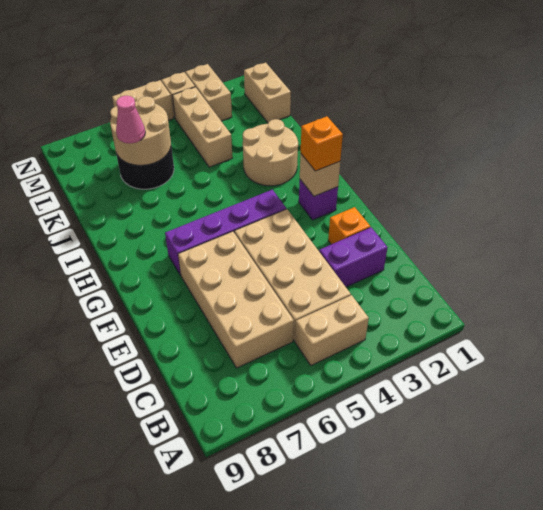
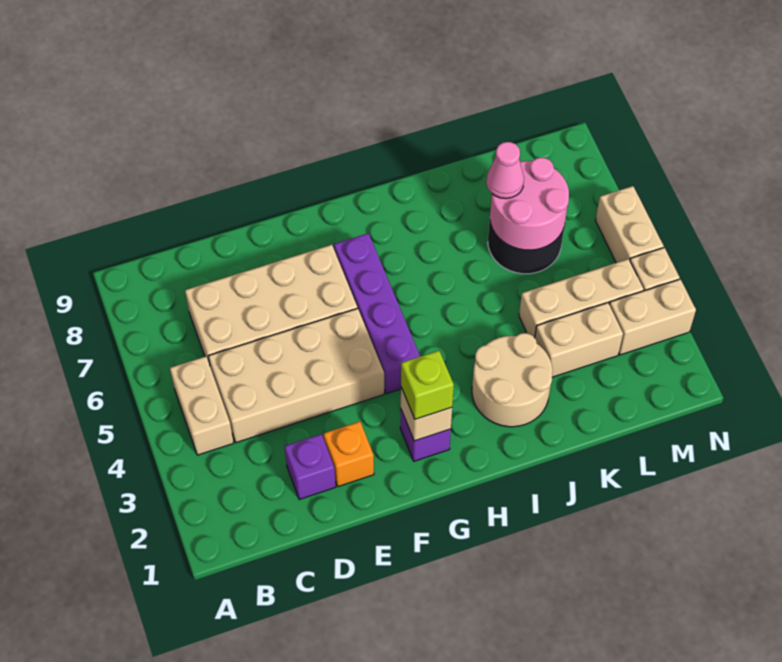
purple brick D2:D3 level 1 -> purple brick D2 level 1
orange brick G2 level 3 -> lime brick G2 level 3
tan round brick K6:L7 level 2 -> pink round brick K6:L7 level 2
tan brick L1:M1 level 1 -> tan brick K3:L3 level 1

